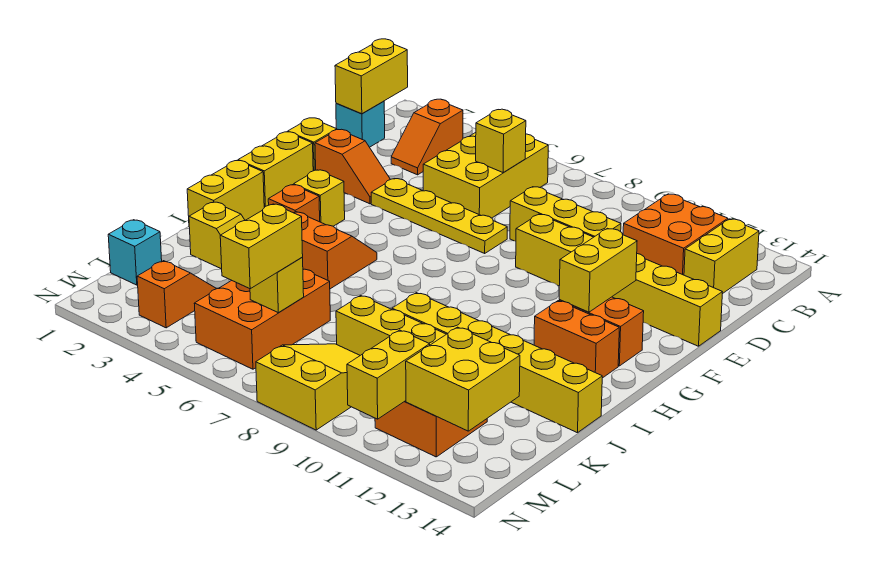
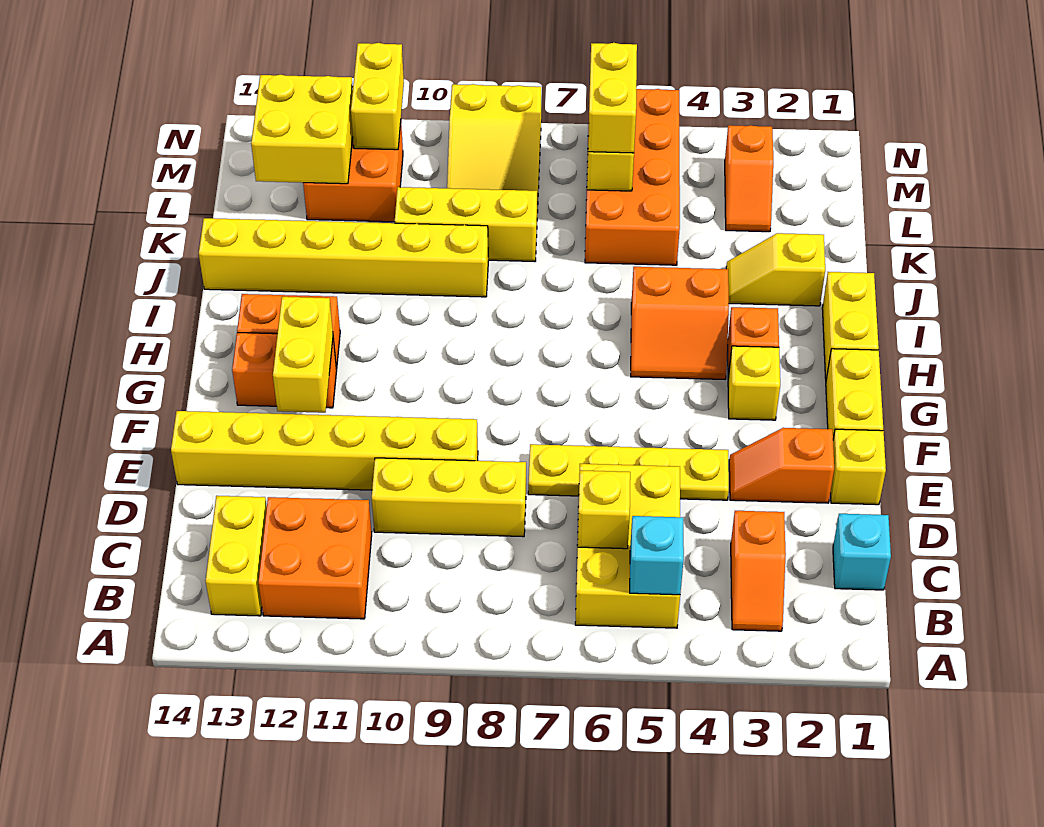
yellow brick B1:C1 level 2 -> none
orange slope B3:C3 level 1 top B -> orange slope B3:C3 level 1 top C
orange brick K5:M6 level 1 -> orange brick K5:N6 level 1
cyan brick L1 level 1 -> cyan brick B5 level 2

